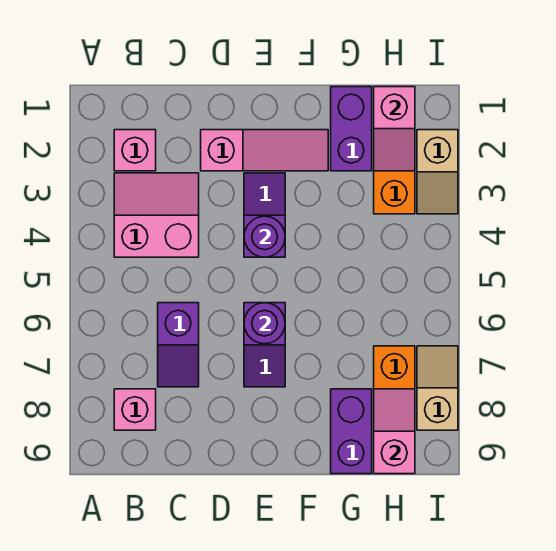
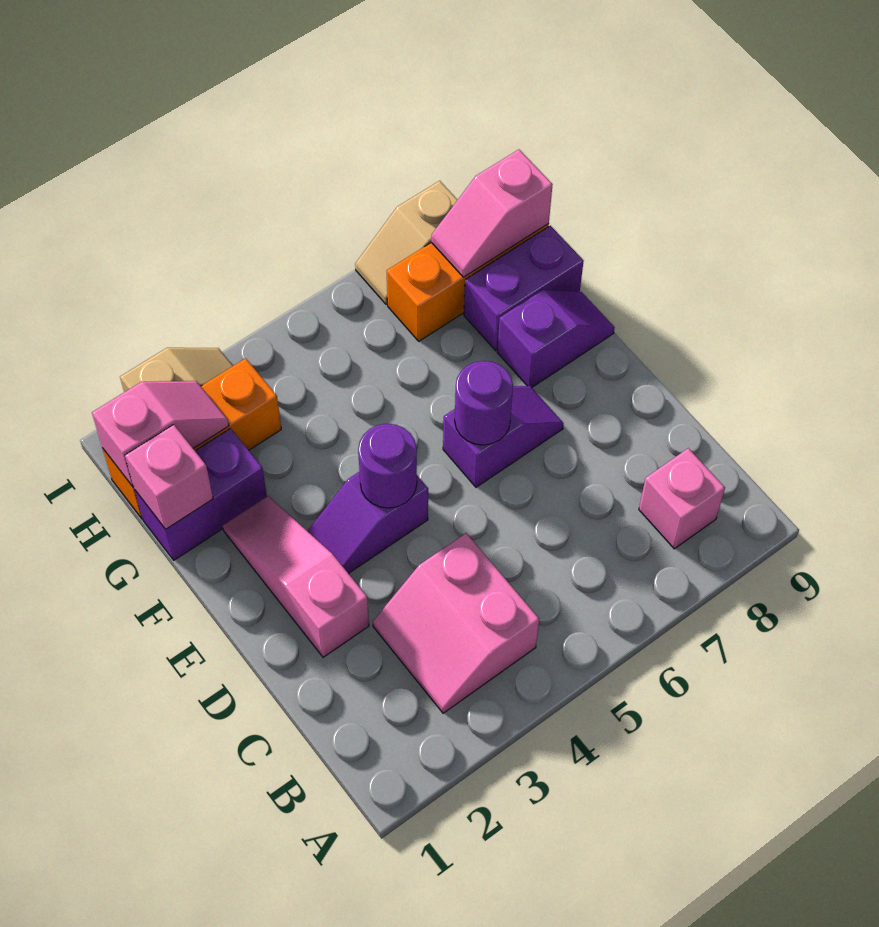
pink brick B2 level 1 -> pink brick G1 level 2
purple slope C6:C7 level 1 top 6 -> purple slope F8:F9 level 1 top 8

